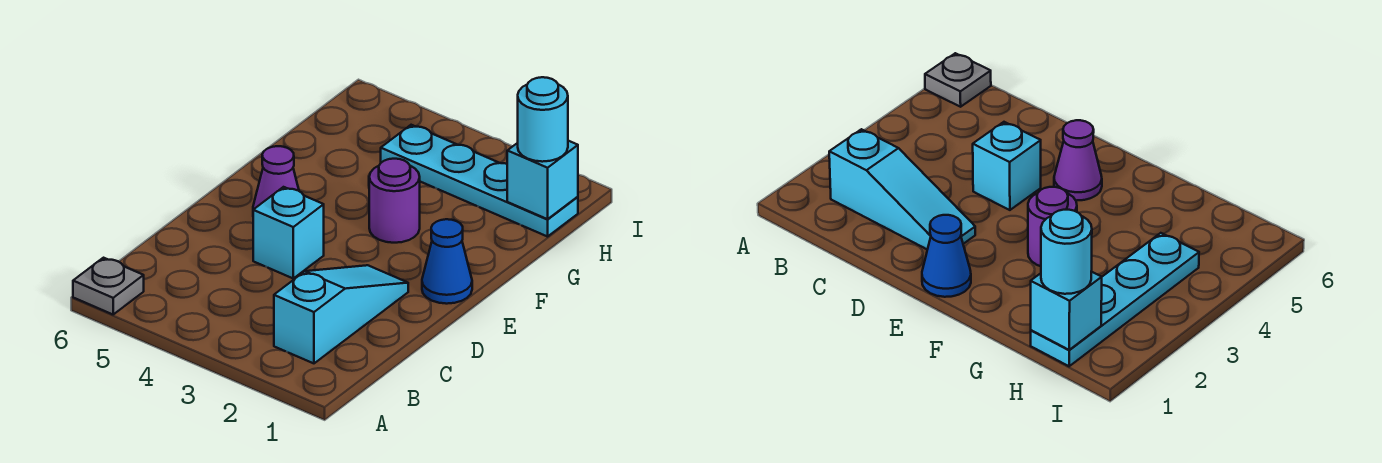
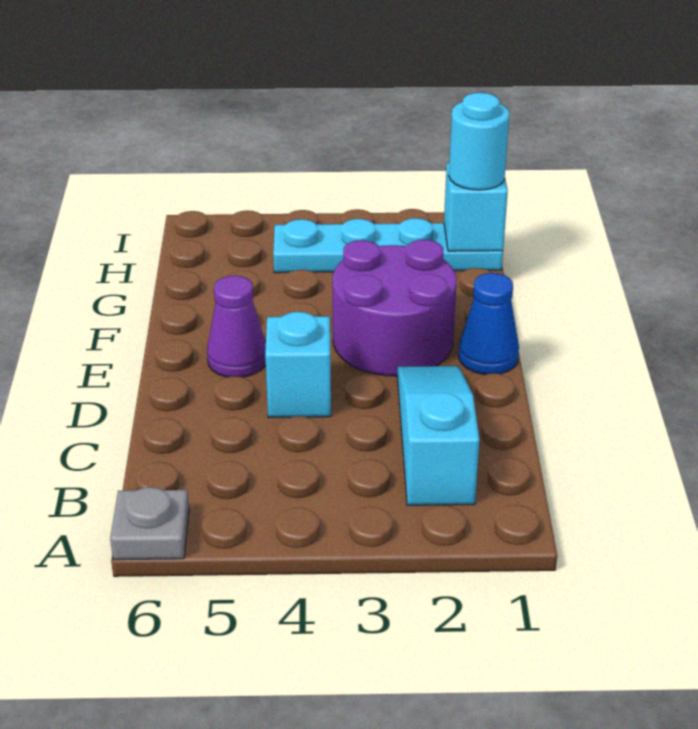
purple round brick F3 level 1 -> purple round brick E2:F3 level 1

